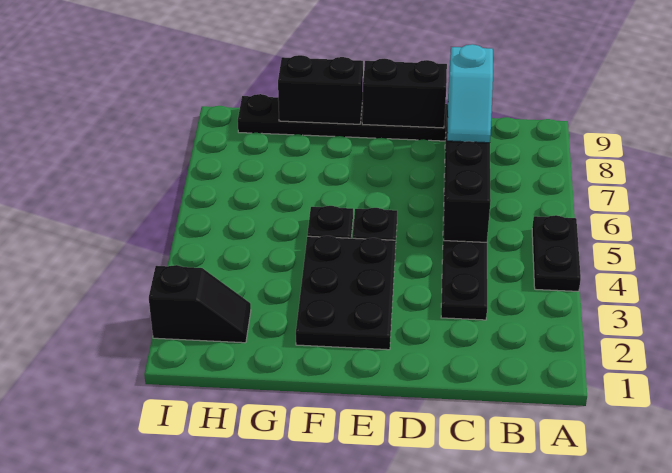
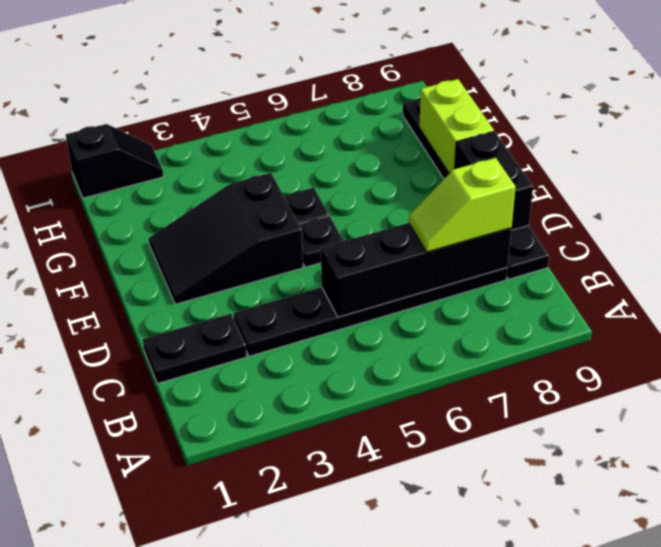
black plate A4:A5 level 1 -> black plate C1:C2 level 1
cyan slope C7:C8 level 3 top 8 -> lime slope C7:C8 level 3 top 8
black plate E2:F4 level 1 -> black slope E2:F4 level 1 top 4
black brick F9:G9 level 2 -> lime brick F9:G9 level 2
black slope H2:I2 level 1 top I -> black slope I1:I2 level 1 top 1

